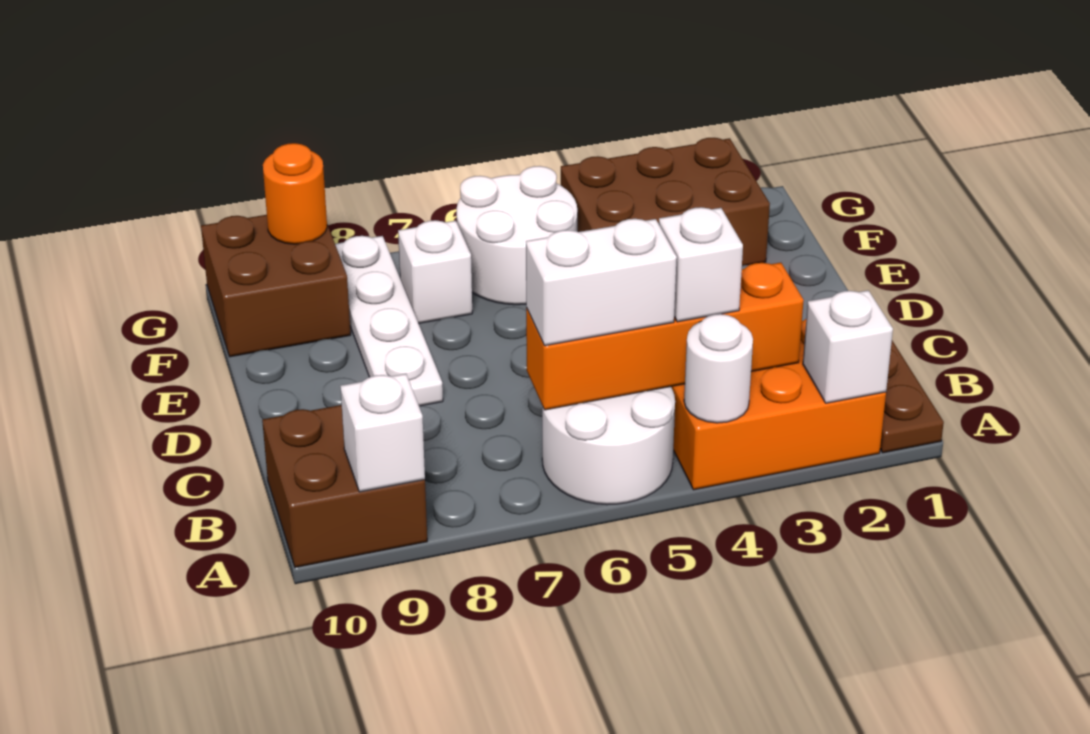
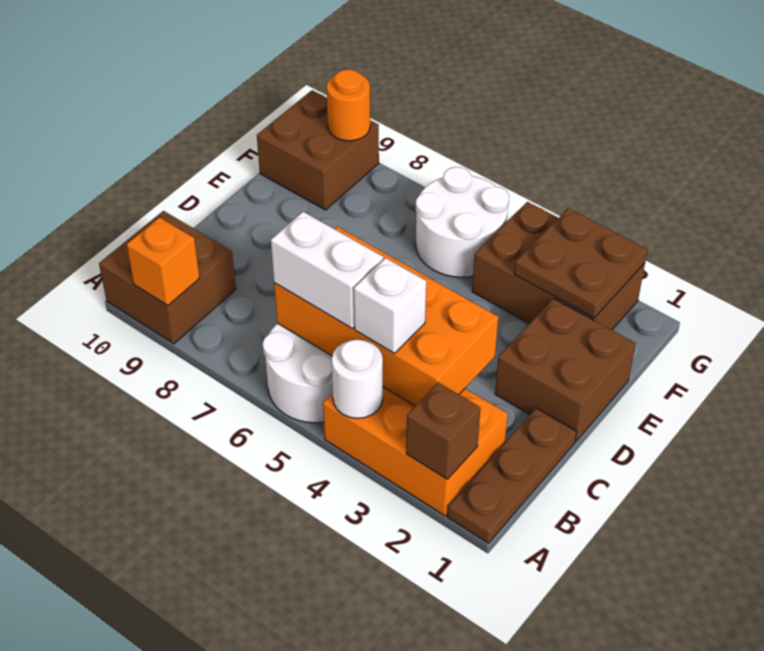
white brick A2 level 2 -> brown brick A2 level 2
white brick A9 level 2 -> orange brick A9 level 2
orange brick B3:B6 level 2 -> orange brick B3:C6 level 2
none -> brown brick D1:E2 level 1
white plate D8:G8 level 1 -> none
none -> brown plate F2:G3 level 2
white brick F7 level 1 -> none

